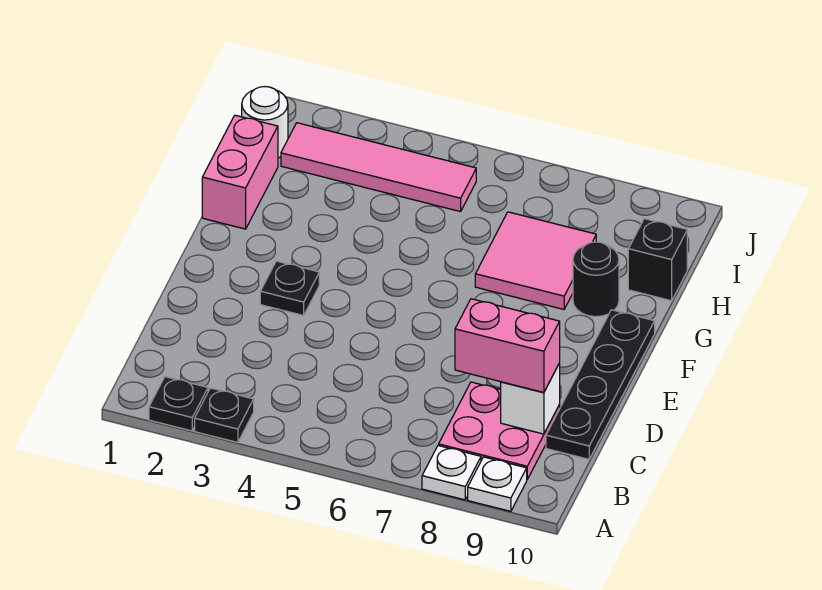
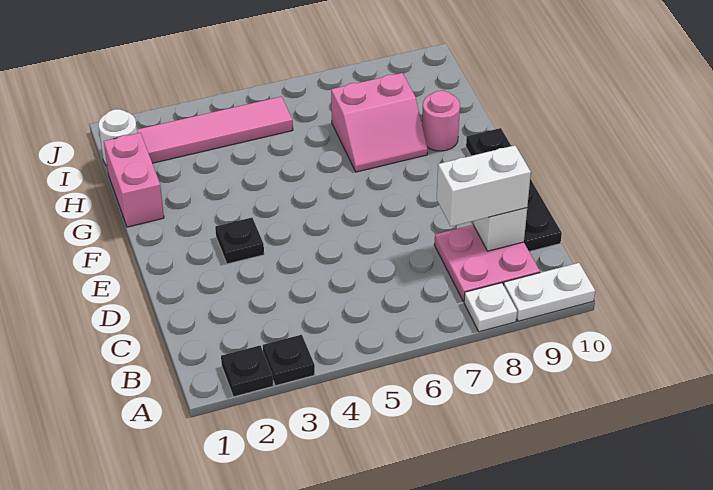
white plate A9 level 1 -> white plate A9:A10 level 1
pink brick C8:C9 level 3 -> white brick C8:C9 level 3
pink tile G7:H8 level 1 -> pink slope G7:H8 level 1 top H
black round brick G9 level 1 -> pink round brick G9 level 1
black brick H10 level 1 -> none

